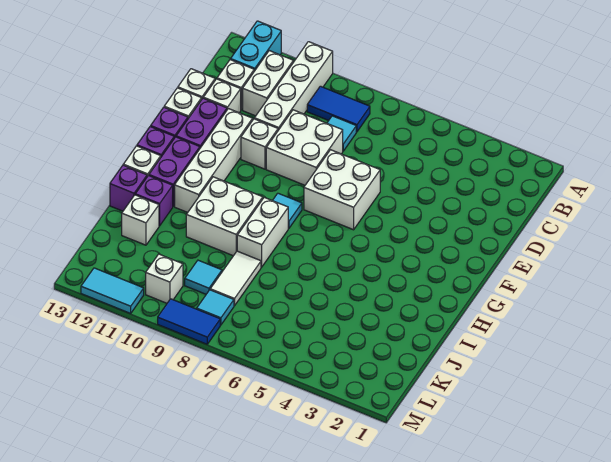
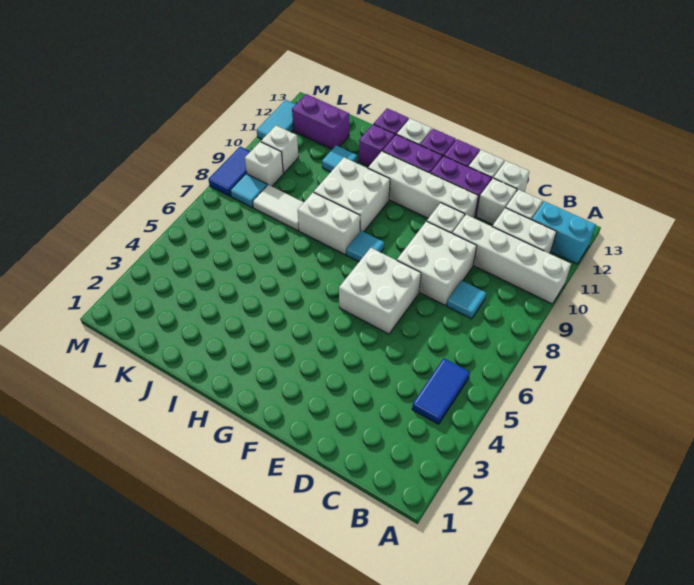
blue tile B8:B9 level 1 -> blue tile B4:B5 level 1
white brick J12 level 1 -> white brick L9 level 1
cyan tile K9 level 1 -> cyan tile J11 level 1
none -> purple brick K12:L12 level 1

